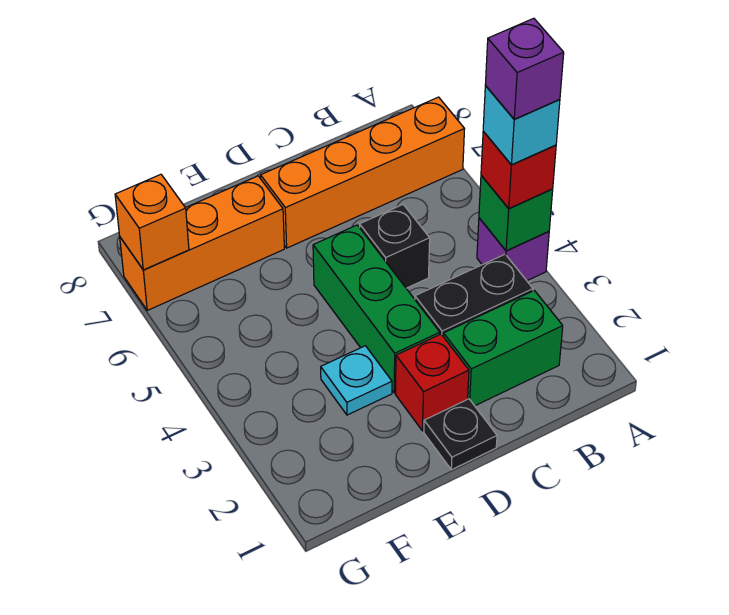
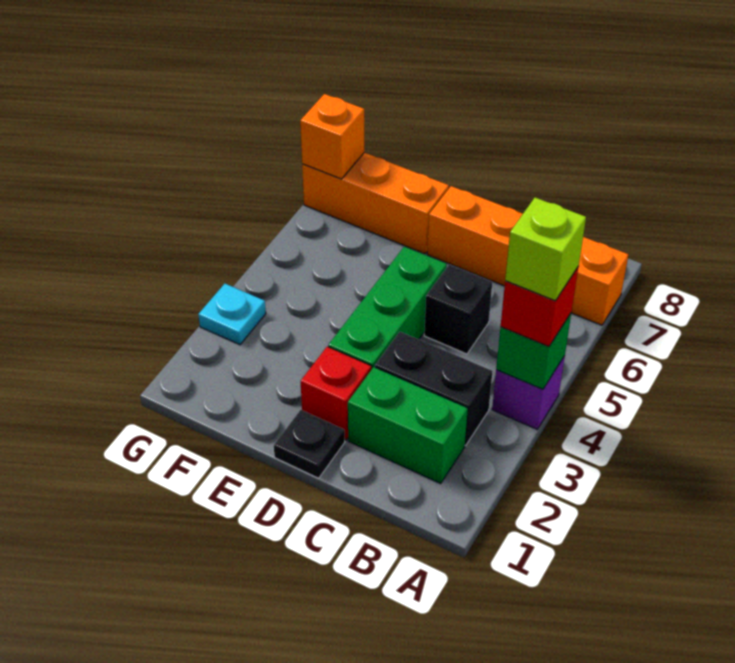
cyan brick A4 level 4 -> lime brick A4 level 4
purple brick A4 level 5 -> none
cyan plate E3 level 1 -> cyan plate G3 level 1

